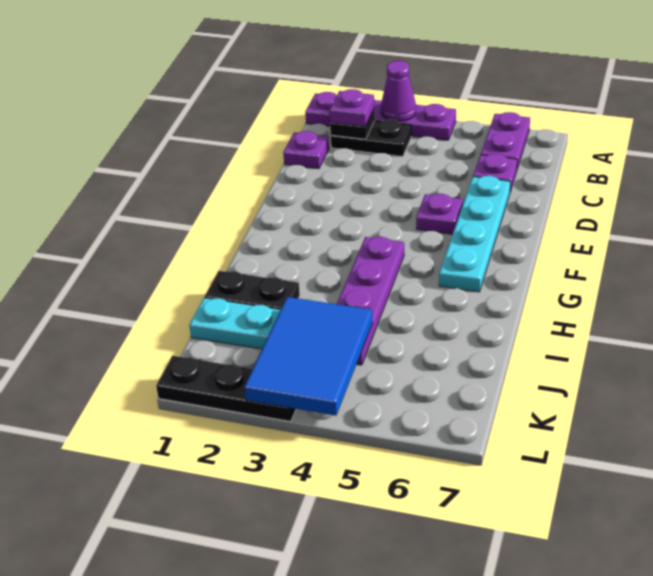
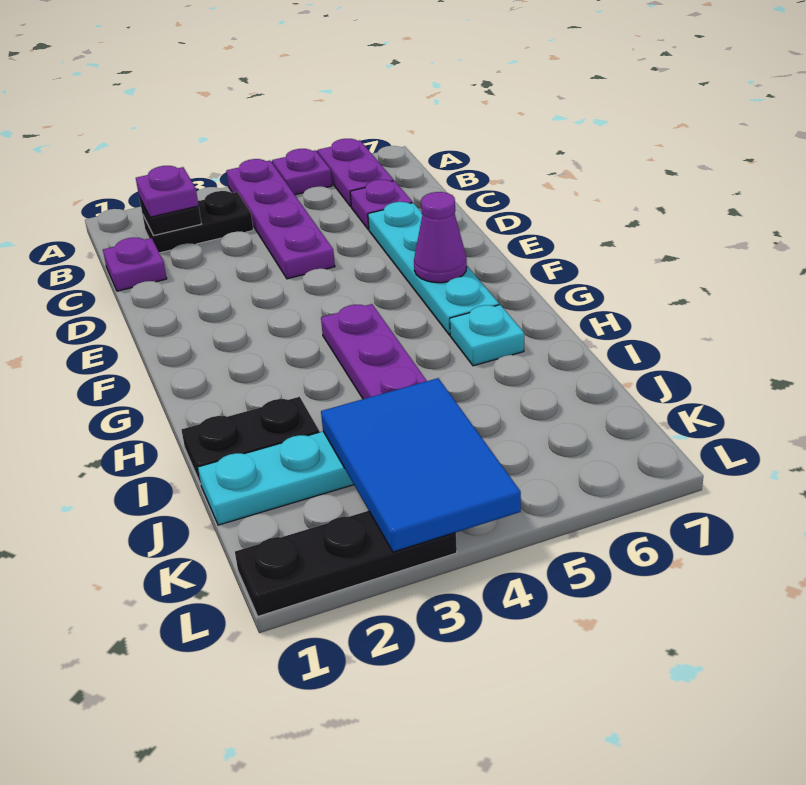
purple plate A1:A4 level 1 -> purple plate A4:D4 level 1
purple cone A3 level 2 -> purple cone F6 level 2
purple plate E5 level 1 -> purple plate A5 level 1
none -> cyan plate H6 level 1

